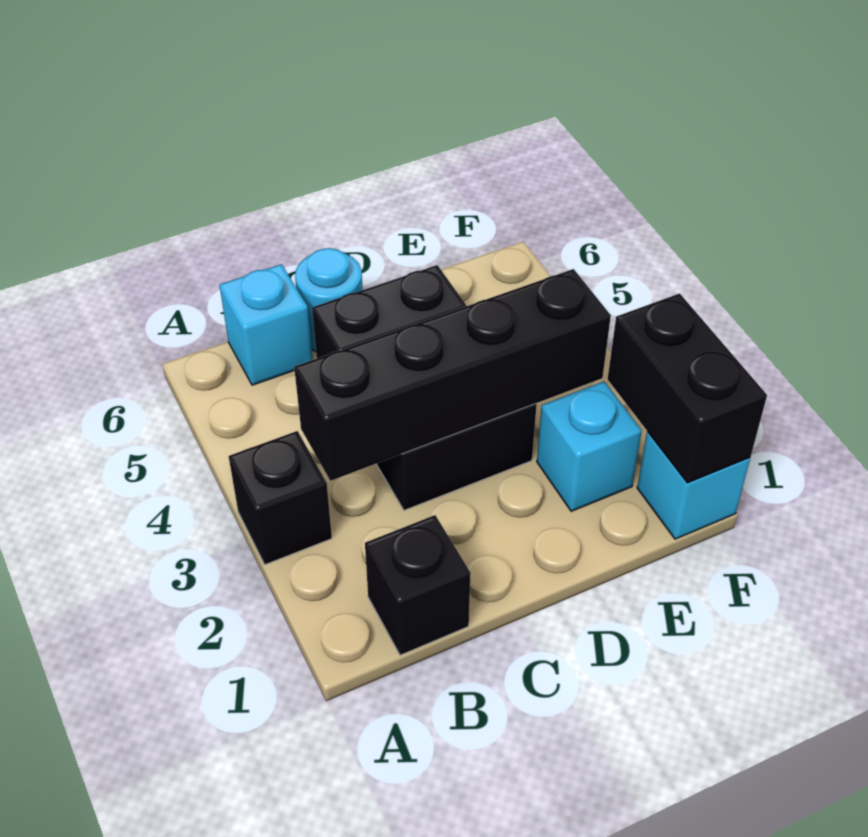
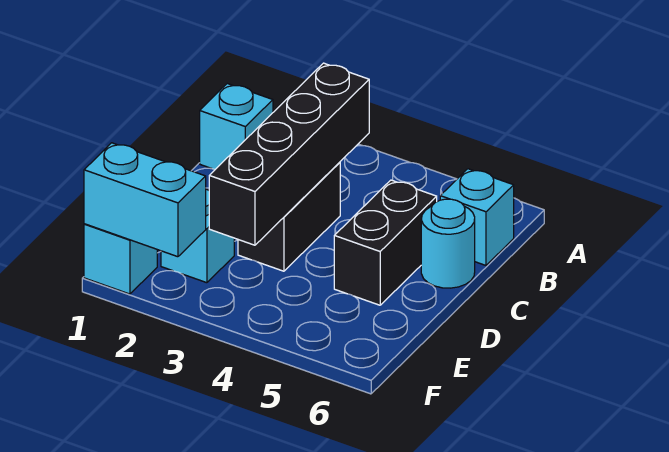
black brick A3 level 1 -> none
black brick B1 level 1 -> cyan brick B1 level 1
black brick F1:F2 level 2 -> cyan brick F1:F2 level 2

